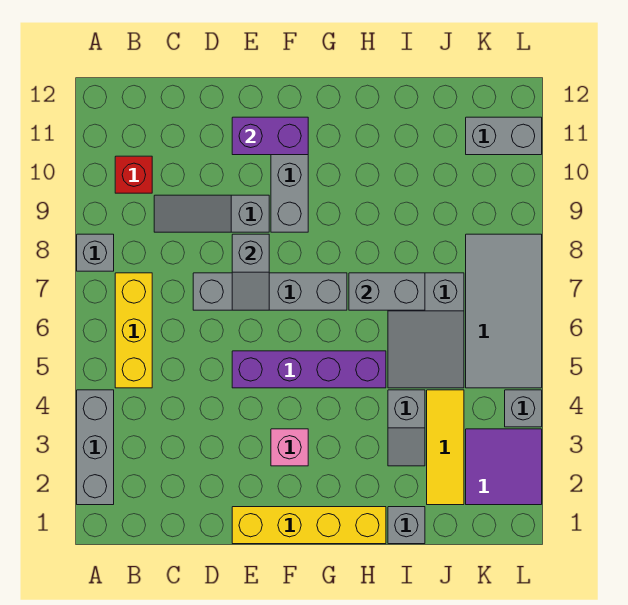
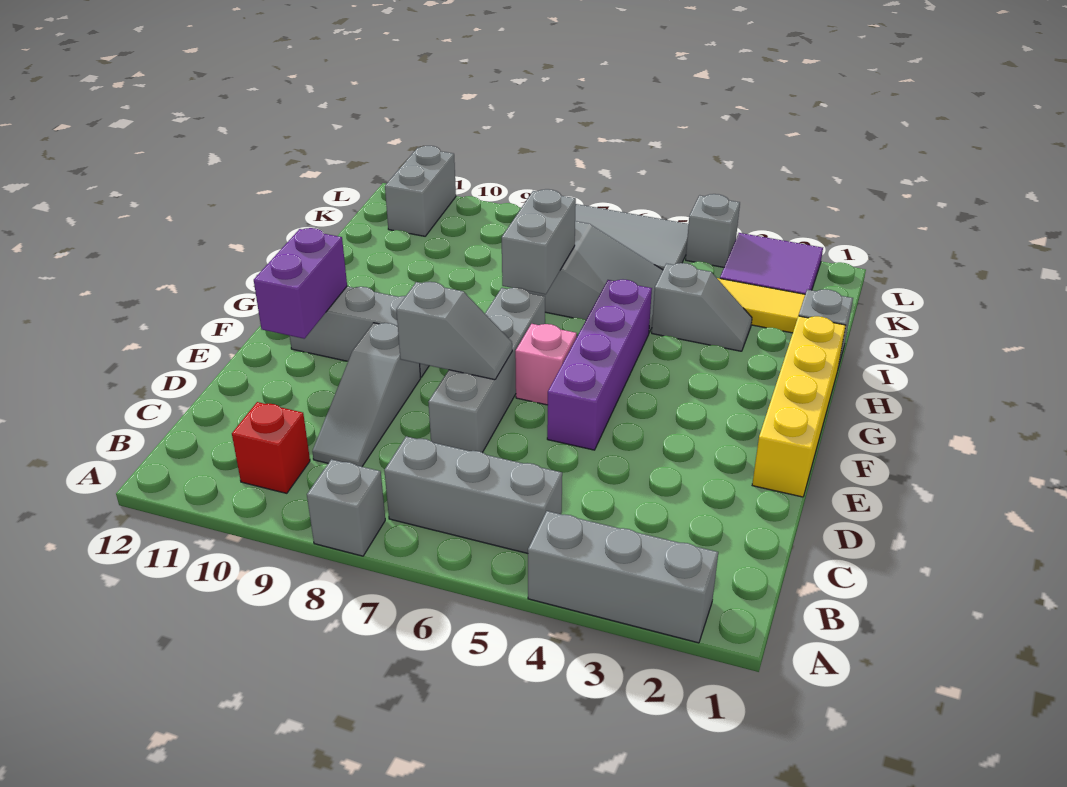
yellow brick B5:B7 level 1 -> grey brick B5:B7 level 1
pink brick F3 level 1 -> pink brick F6 level 1

